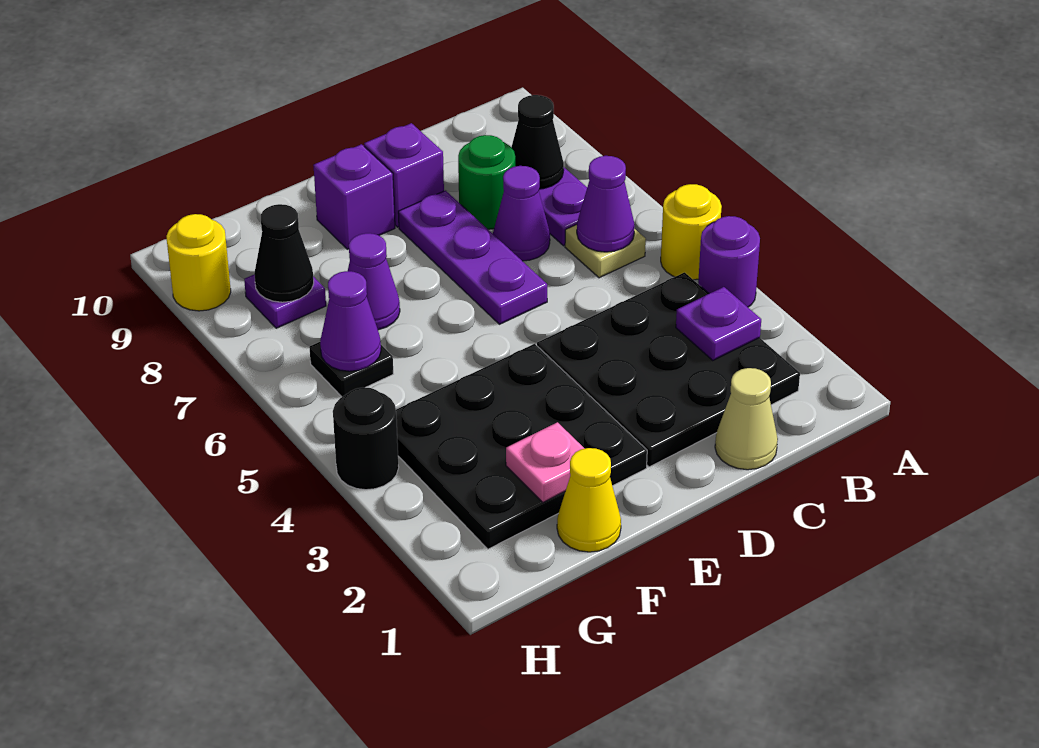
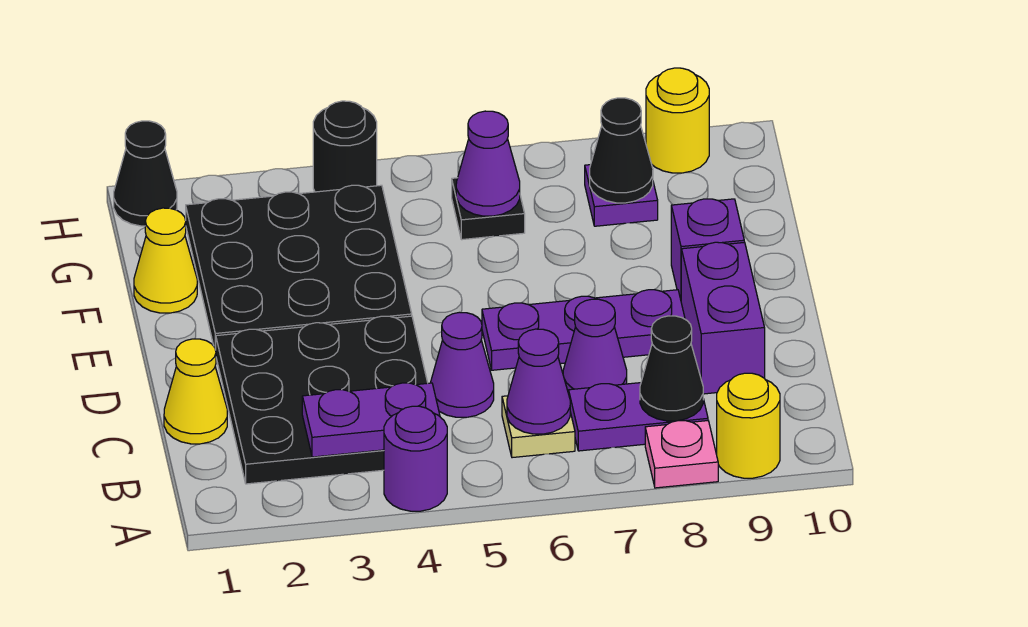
yellow round brick A5 level 1 -> yellow round brick A9 level 1
purple plate B3 level 2 -> purple plate B3:B4 level 2
tan cone C1 level 1 -> yellow cone C1 level 1
green round brick C8 level 1 -> none
purple brick D9 level 1 -> purple brick C9:D9 level 1
pink plate F2 level 2 -> pink plate A8 level 1
purple cone F7 level 1 -> purple cone C5 level 1
none -> black cone H1 level 1

